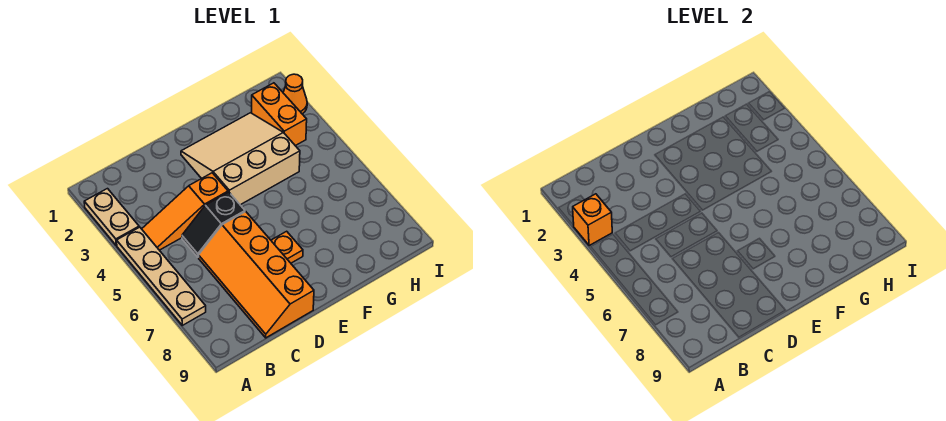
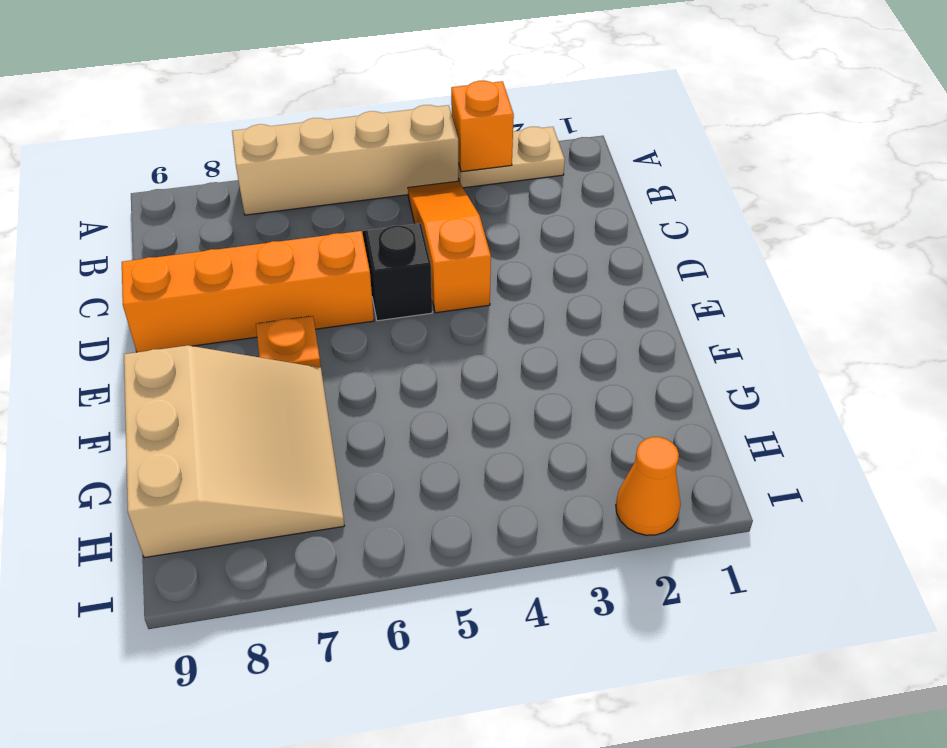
tan plate A4:A7 level 1 -> tan brick A4:A7 level 1
tan slope E2:G4 level 1 top 4 -> tan slope F7:H9 level 1 top 9
orange brick H2:H3 level 1 -> none

